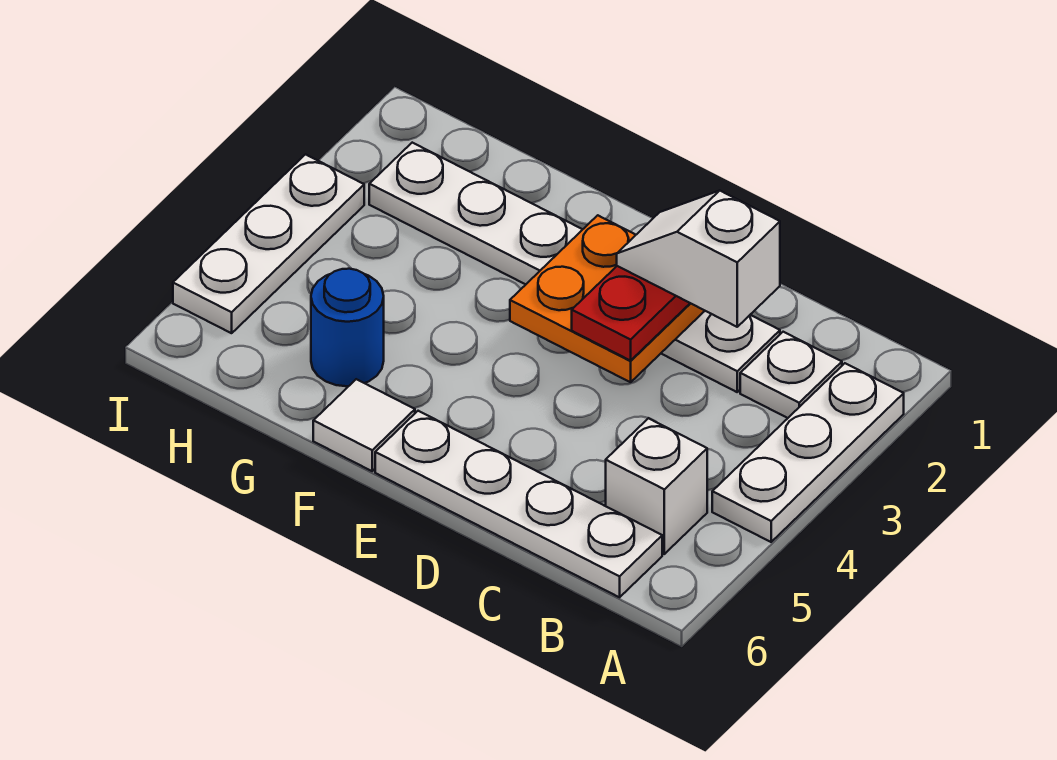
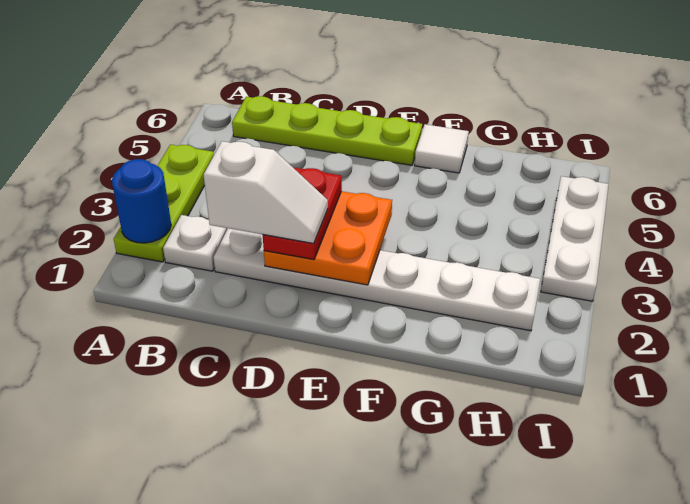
white plate A2:A4 level 1 -> lime plate A2:A4 level 1
white brick B5 level 1 -> none
white plate B6:E6 level 1 -> lime plate B6:E6 level 1
blue round brick G5 level 1 -> blue round brick A2 level 2

